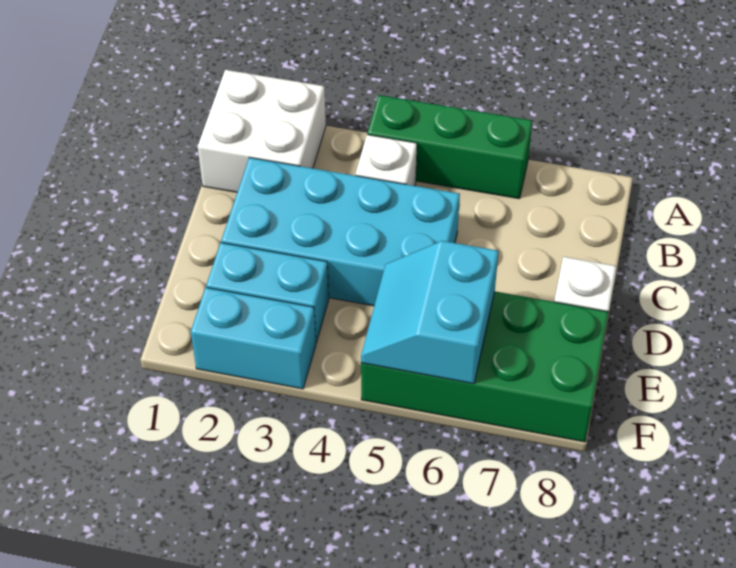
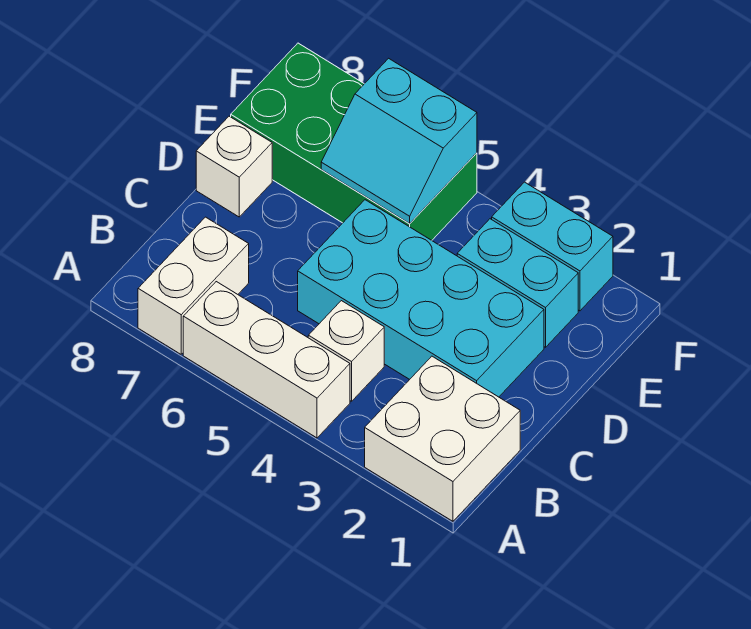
green brick A4:A6 level 1 -> white brick A4:A6 level 1
none -> white brick A7:B7 level 1
cyan slope E5:F6 level 2 top 6 -> cyan slope E5:F6 level 2 top F

